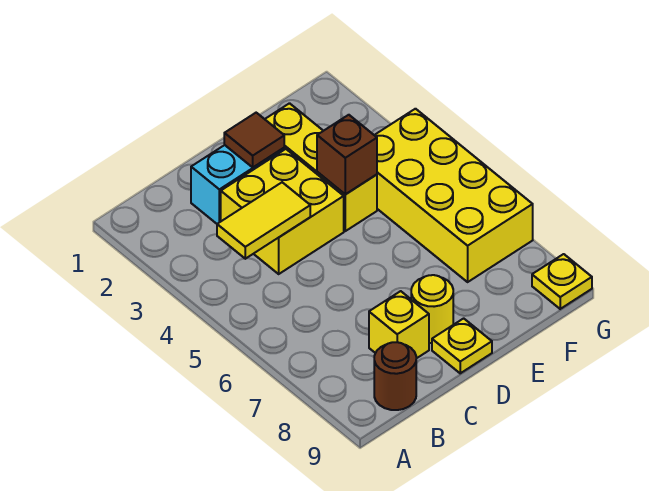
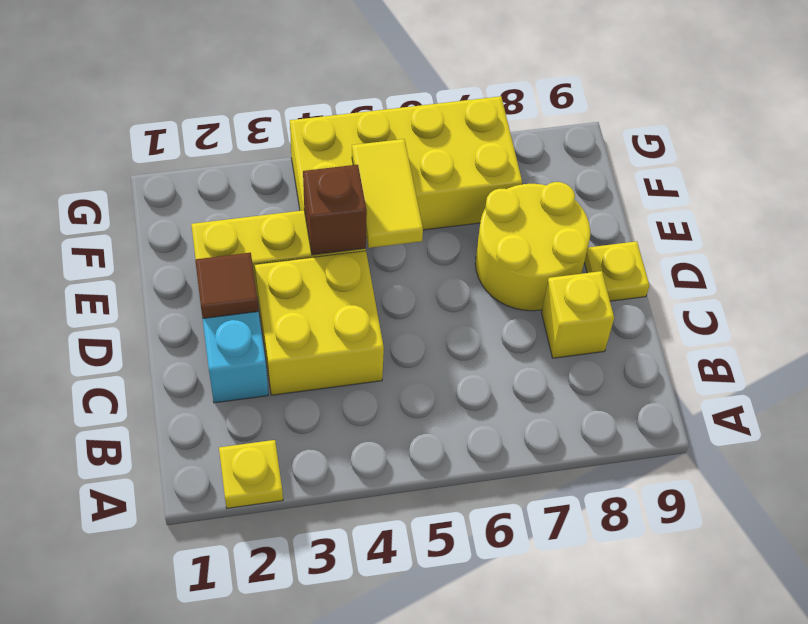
yellow tile B4:C4 level 2 -> yellow tile E5:F5 level 2
brown round brick B9 level 1 -> none
yellow round brick D8 level 1 -> yellow round brick D7:E8 level 1
yellow plate G9 level 1 -> yellow plate A2 level 1

